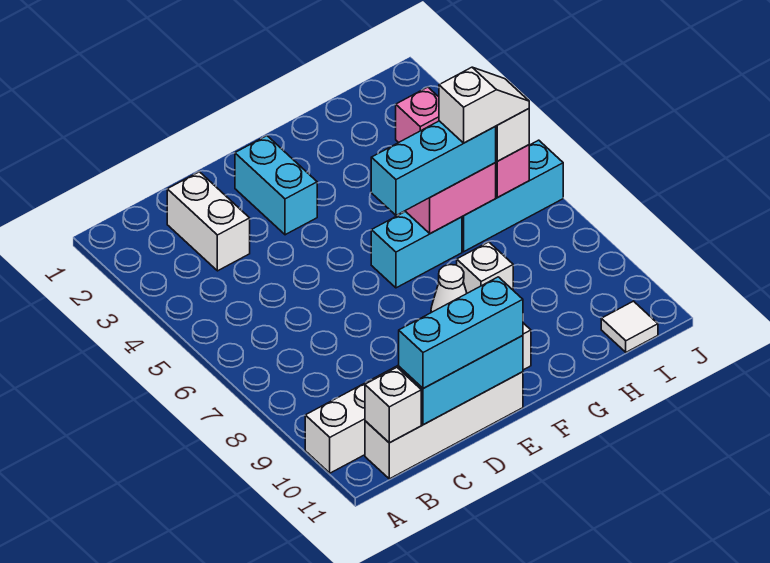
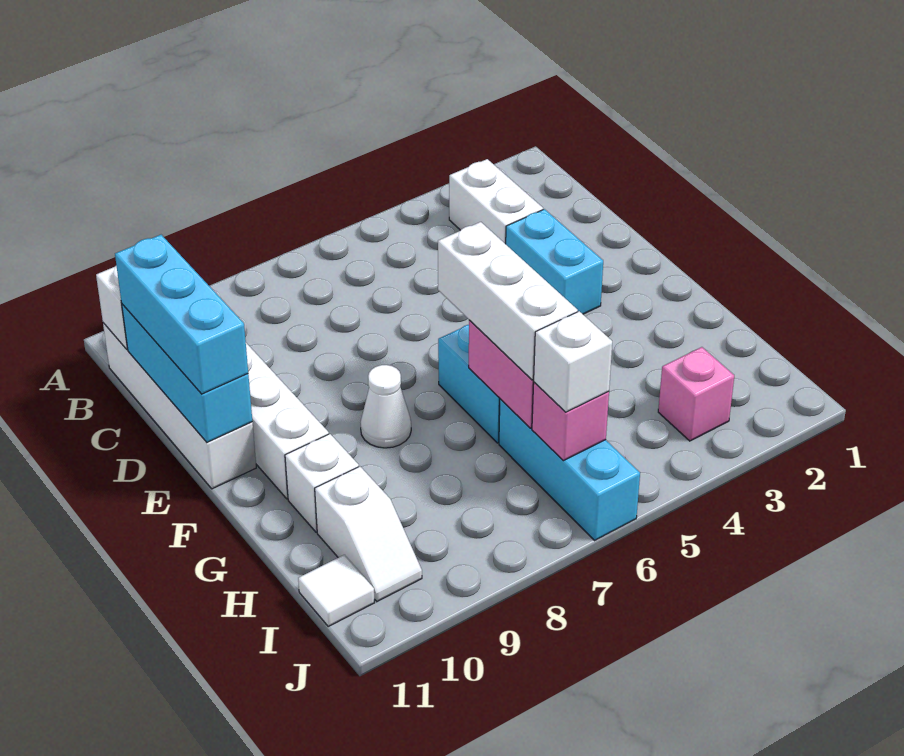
white brick C2:C3 level 1 -> white brick B3:C3 level 1
cyan brick E2:E3 level 1 -> cyan brick D3:E3 level 1
cyan brick F6:H6 level 3 -> white brick F6:H6 level 3
white brick G8 level 1 -> white brick G10 level 1
white slope H6:I6 level 4 top H -> white slope H10:I10 level 1 top H

